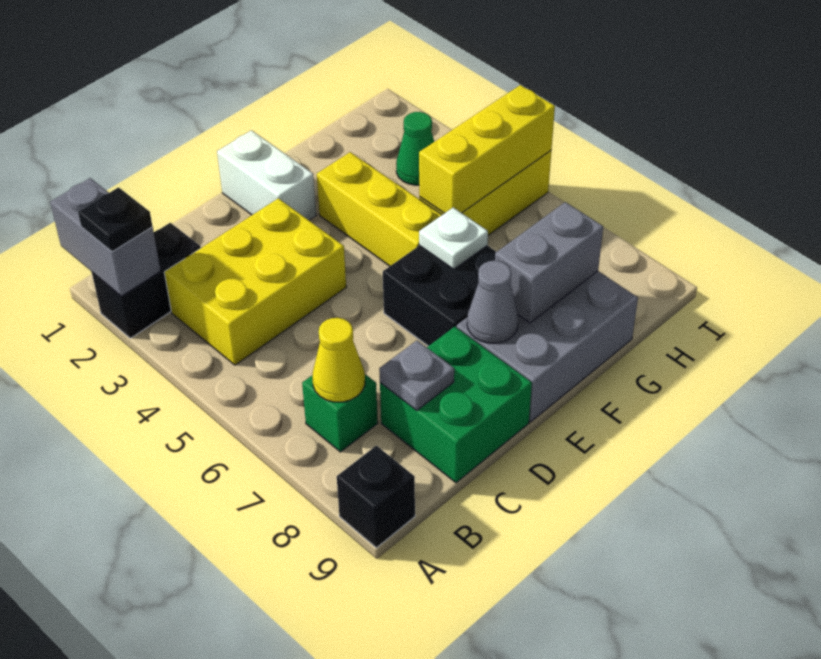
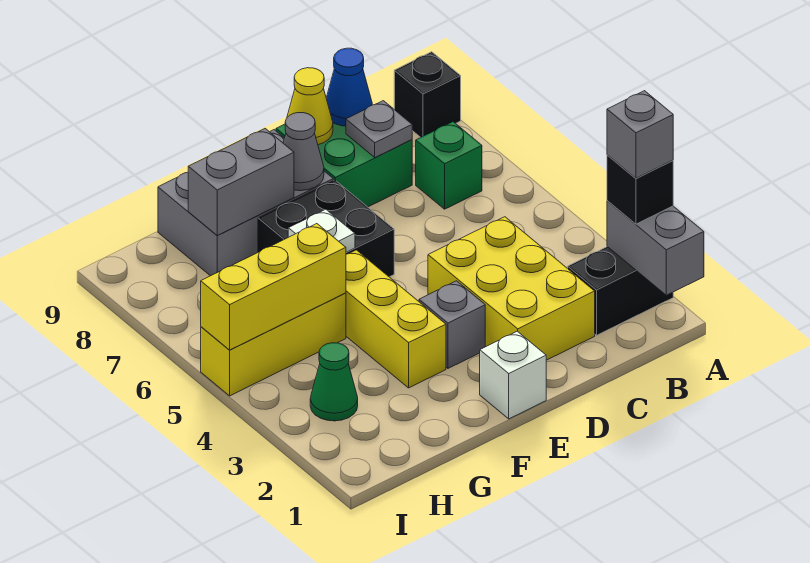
black plate A2 level 3 -> black brick A2 level 3
none -> grey brick A2 level 4
yellow brick B3:D4 level 1 -> yellow brick C2:D4 level 1
yellow cone B7 level 2 -> yellow cone D9 level 2
none -> blue cone C9 level 2
white brick E1:E2 level 1 -> white brick E1 level 1
none -> grey brick E3 level 1

